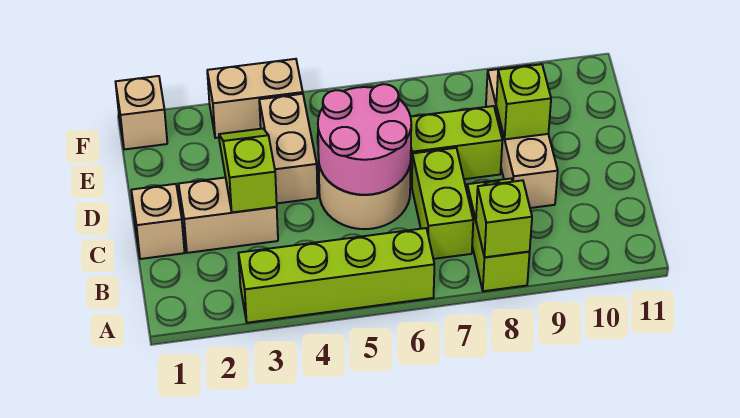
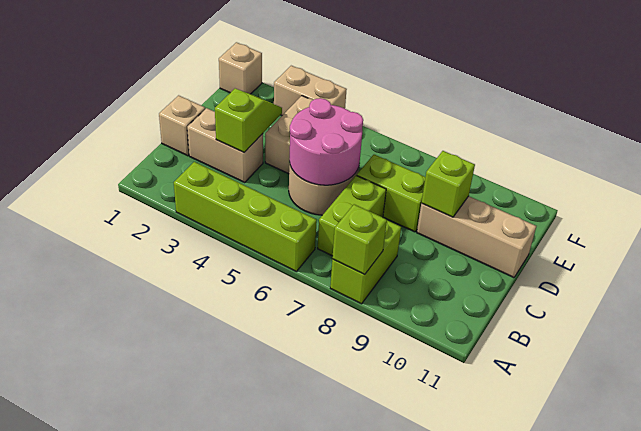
tan brick C9:E9 level 1 -> tan brick D9:D11 level 1

